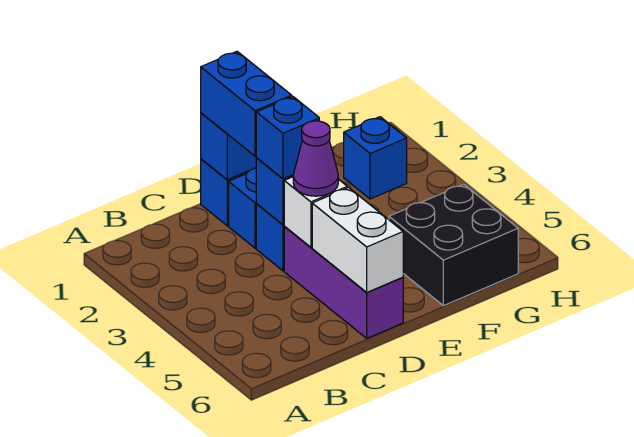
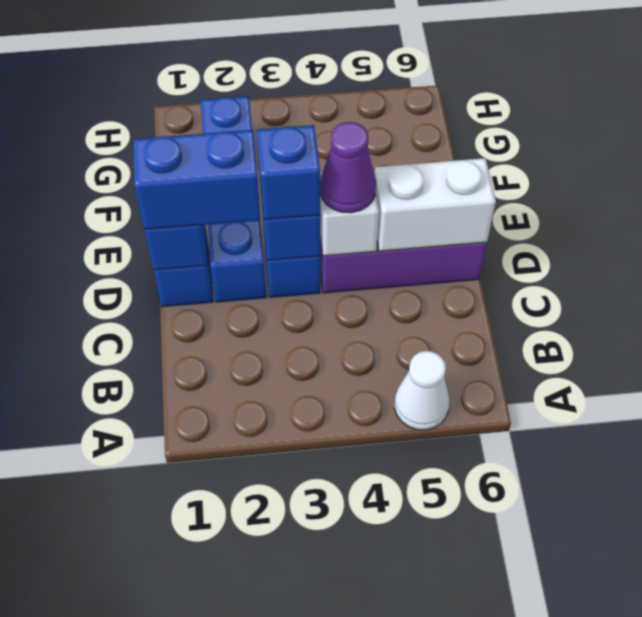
none -> white cone A5 level 1
black brick F5:G6 level 1 -> none

